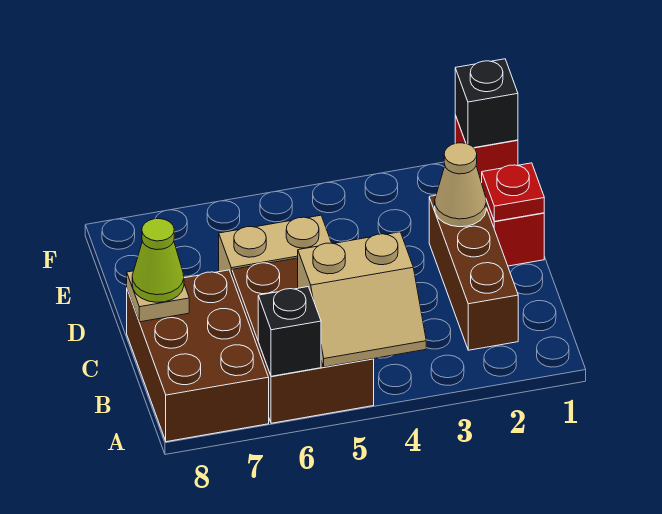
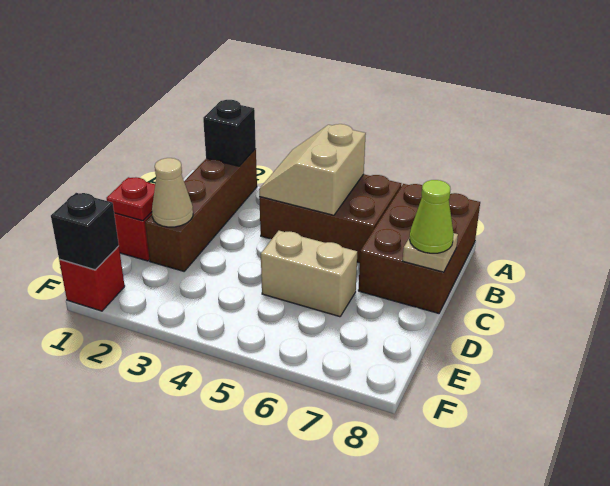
tan slope A4:B5 level 2 top B -> tan slope A4:B5 level 2 top 5
brown brick A5:C6 level 1 -> brown brick A4:B6 level 1
black brick A6 level 2 -> black brick A2 level 2
brown brick B2:D2 level 1 -> brown brick A2:D2 level 1

